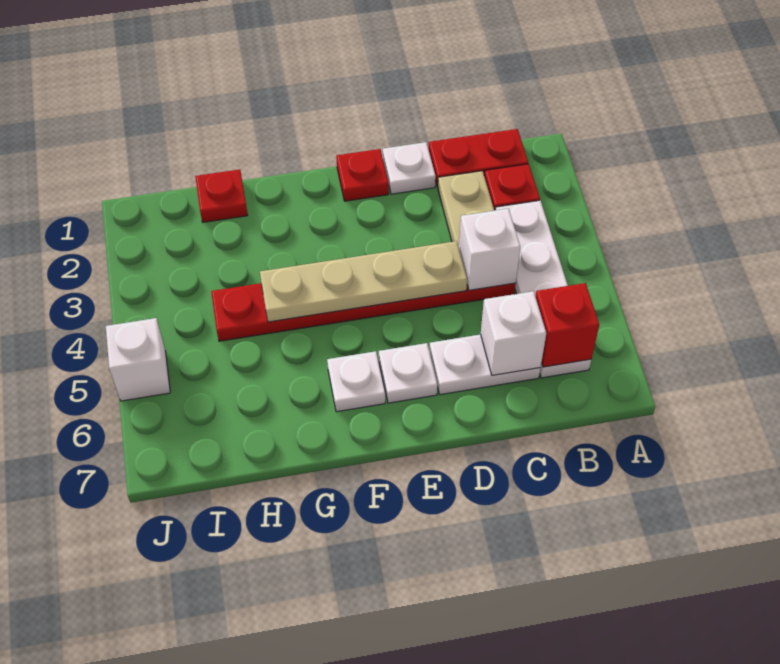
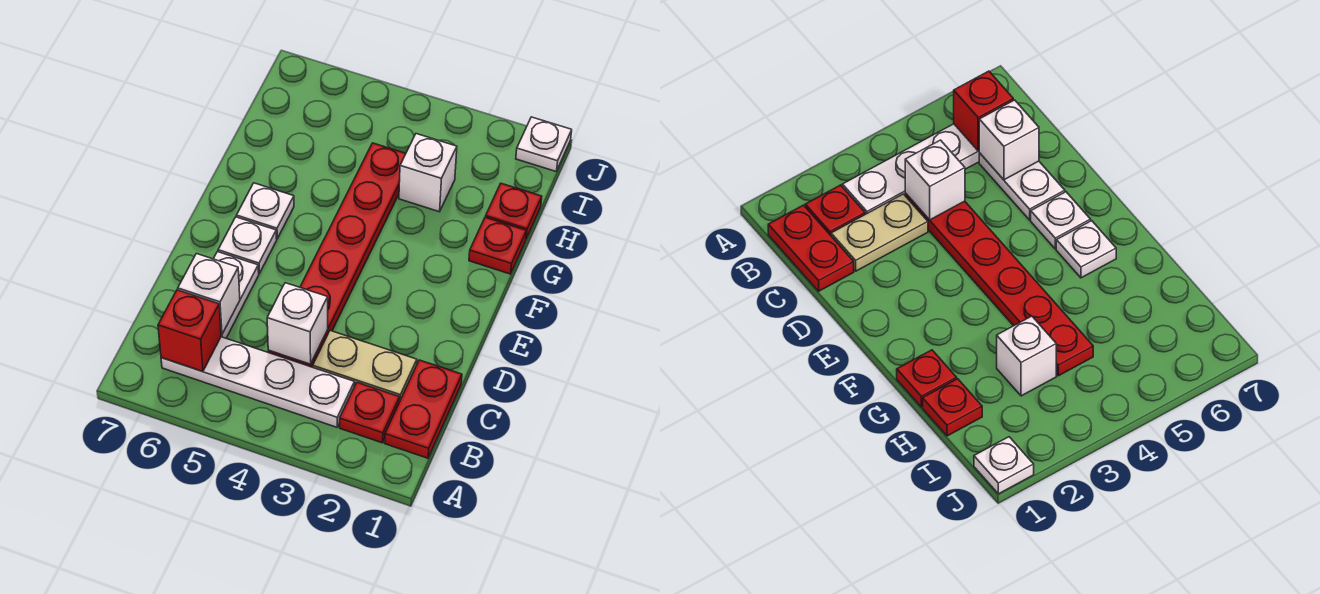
white plate D1 level 1 -> white plate J1 level 1
tan plate D4:G4 level 2 -> none
red plate E1 level 1 -> red plate G1 level 1
white brick J5 level 1 -> white brick H3 level 1

